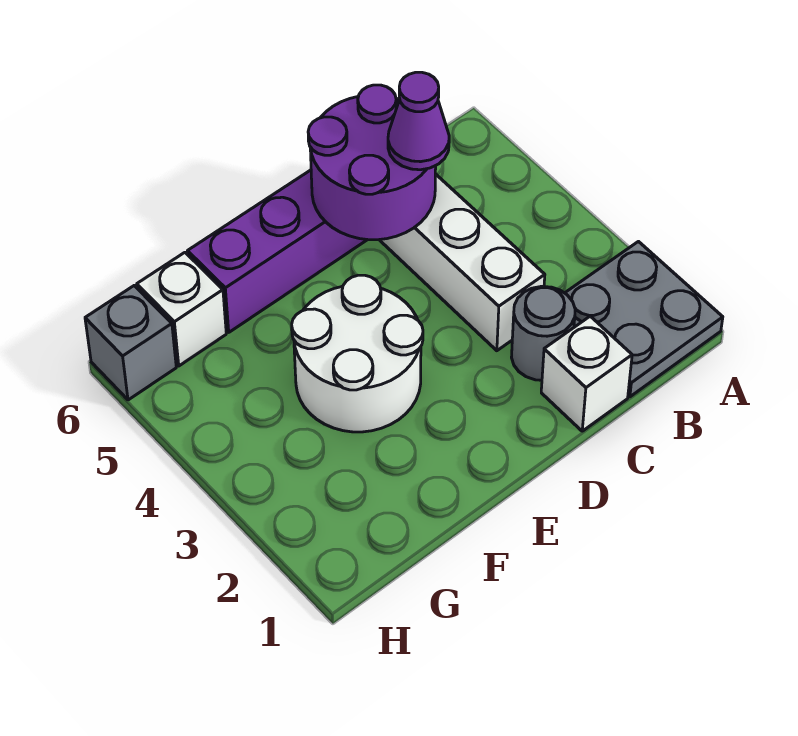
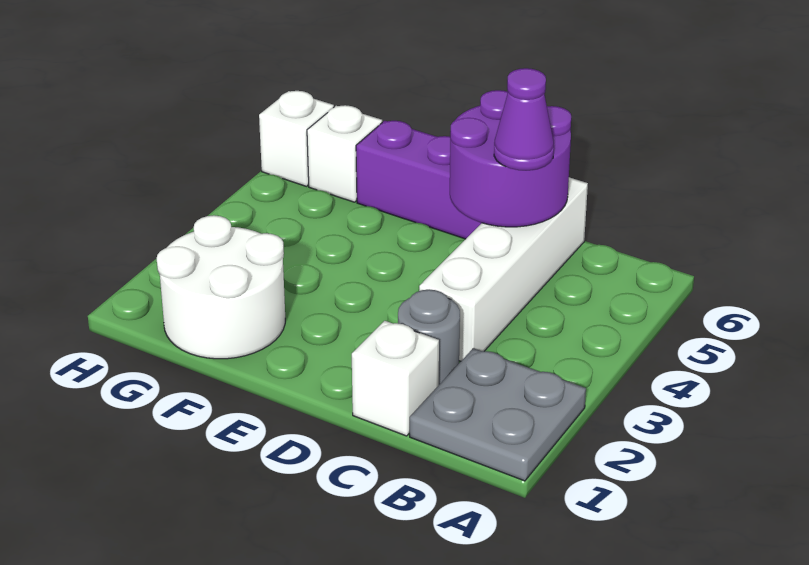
white round brick E3:F4 level 1 -> white round brick F1:G2 level 1
grey brick H6 level 1 -> white brick H6 level 1

